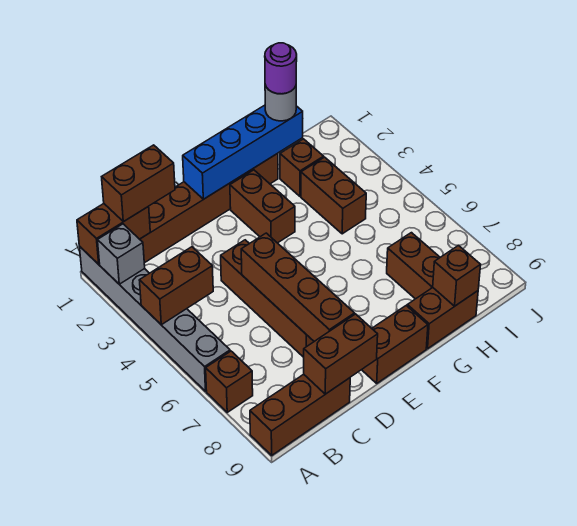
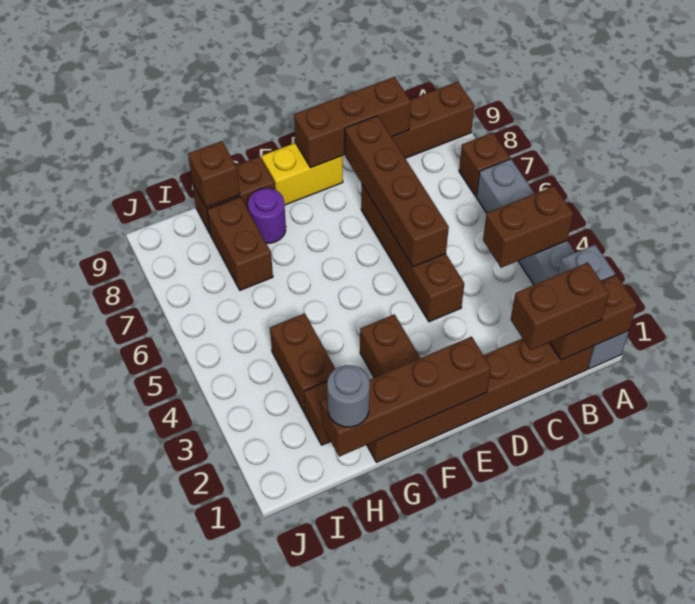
brown brick C9:D9 level 2 -> brown brick C9:E9 level 2
blue brick E1:H1 level 2 -> brown brick E1:H1 level 2
brown brick E9:F9 level 1 -> yellow brick E9:F9 level 1
purple round brick H1 level 4 -> purple round brick G8 level 1

